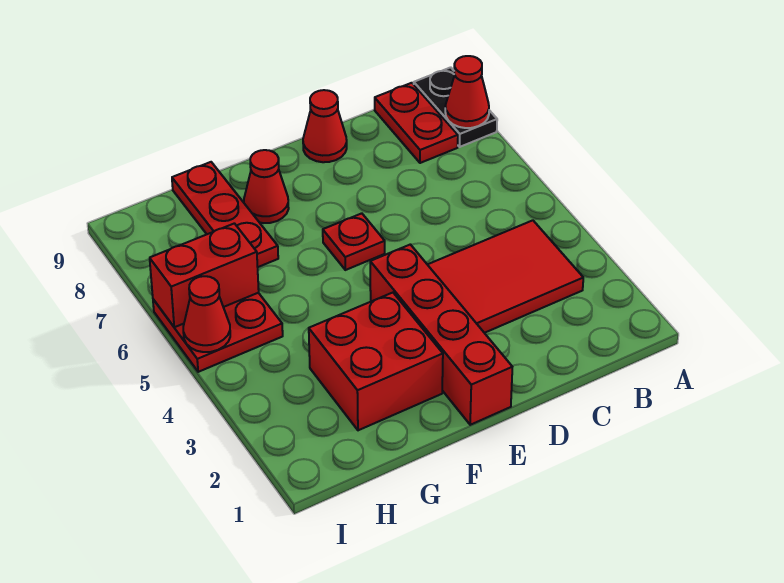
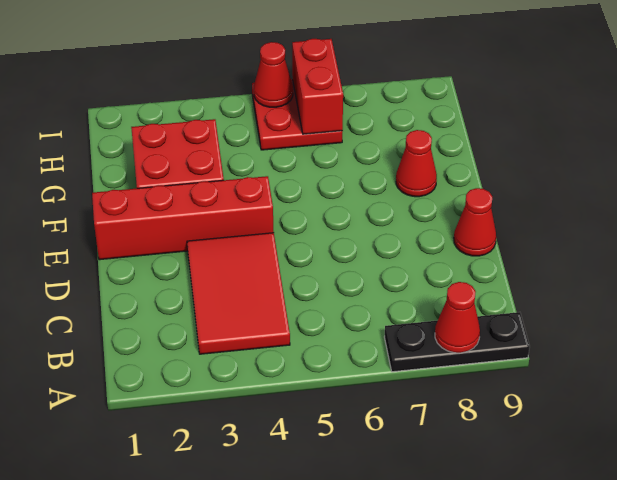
black plate A8:A9 level 1 -> black plate A7:A9 level 1
red plate B8:B9 level 1 -> none
red plate E6 level 1 -> none
red plate G7:G9 level 1 -> none

